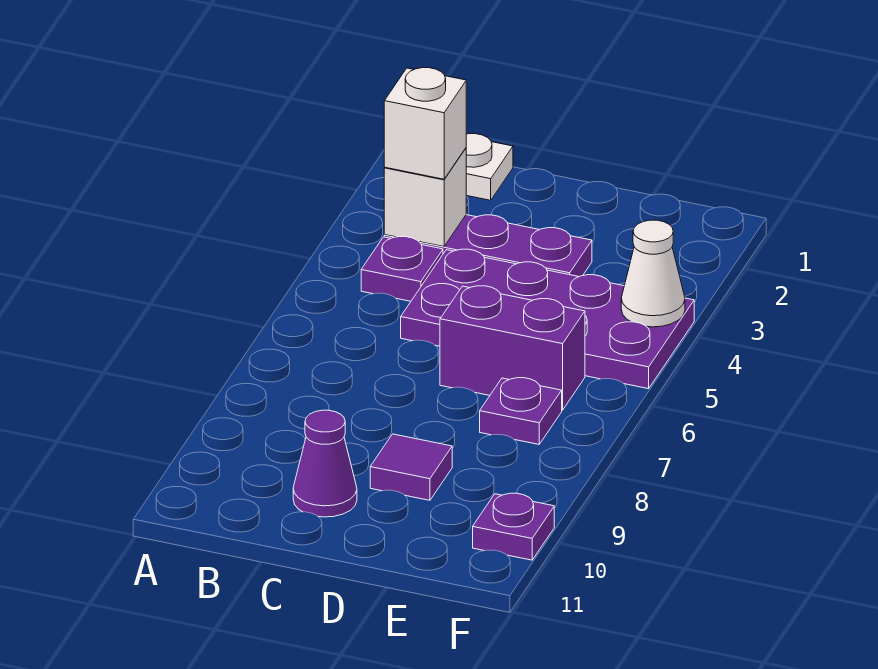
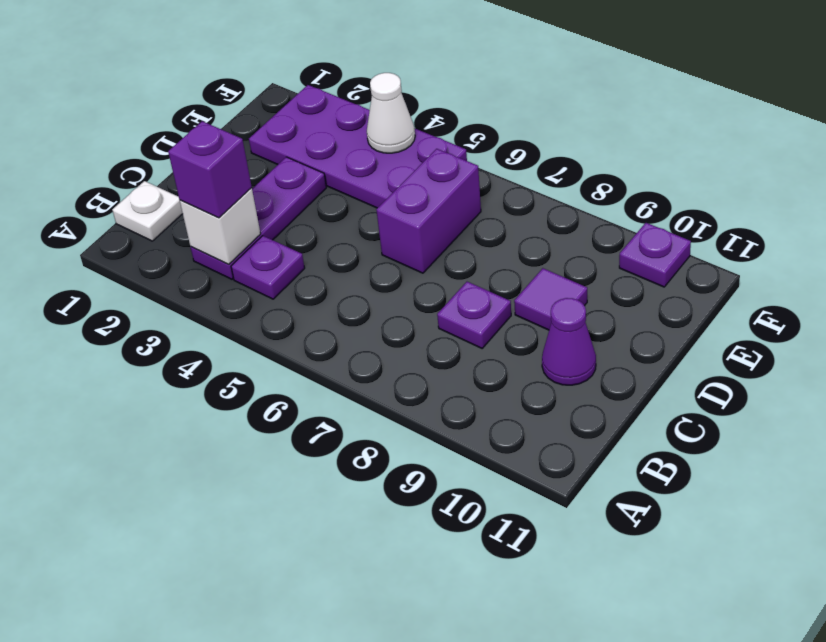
white brick B3 level 3 -> purple brick B3 level 3
purple plate C4:F5 level 1 -> purple plate E2:F5 level 1
purple plate E7 level 1 -> purple plate C8 level 1

